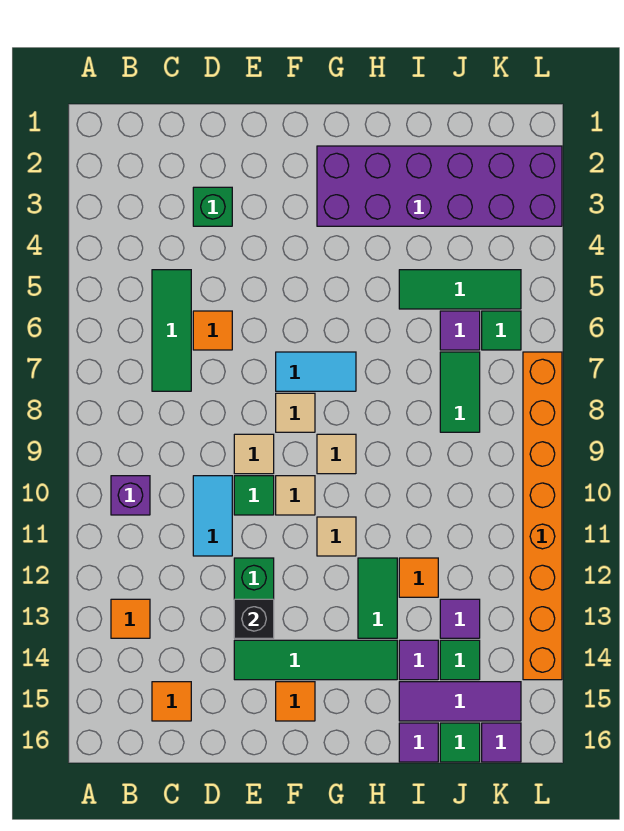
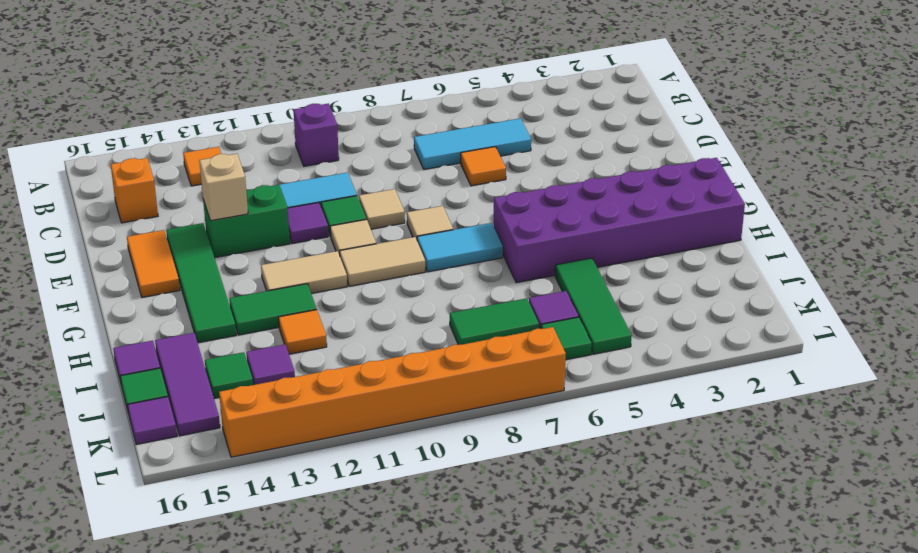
green tile C5:C7 level 1 -> cyan tile C5:C7 level 1
orange tile C15 level 1 -> orange brick C15 level 1
green brick D3 level 1 -> none
black brick E13 level 2 -> tan brick E13 level 2
cyan tile F7:G7 level 1 -> cyan tile G7:G8 level 1
orange tile F15 level 1 -> orange tile E15:F15 level 1
purple brick G2:L3 level 1 -> purple brick G1:H6 level 1
tan tile G9 level 1 -> tan tile G9:G10 level 1
tan tile G11 level 1 -> tan tile G11:G12 level 1
purple tile I14 level 1 -> purple tile E11 level 1

